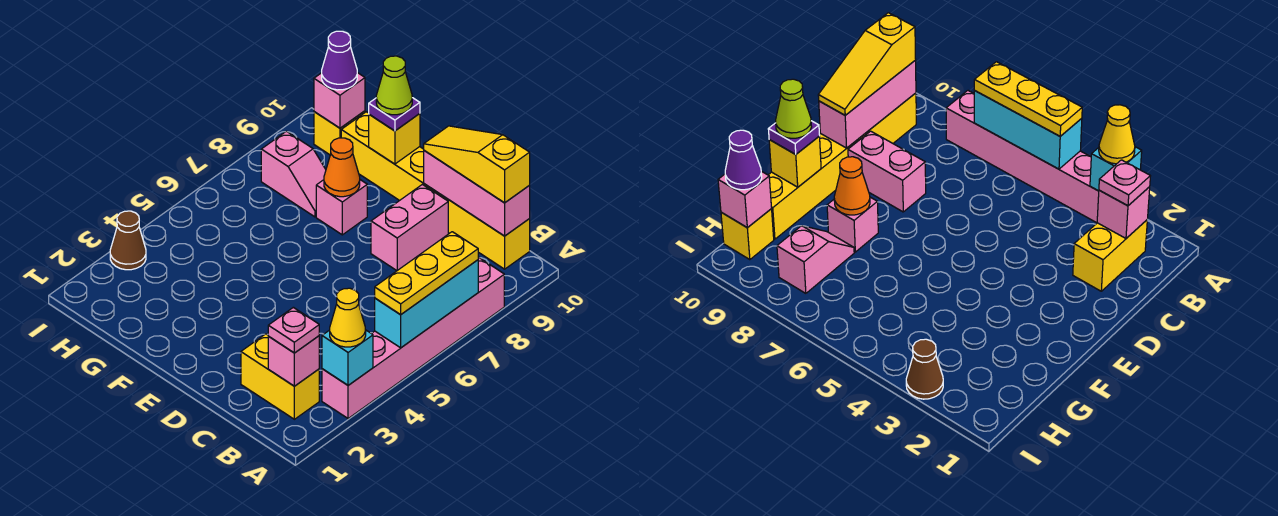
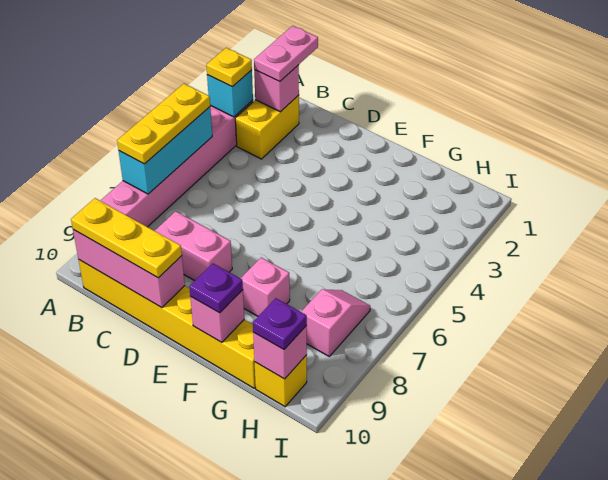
yellow cone A3 level 3 -> yellow plate A3 level 3
yellow brick B2:C2 level 1 -> yellow brick B2:B3 level 1
pink plate B2 level 3 -> pink plate B1:B2 level 3
yellow slope B10:D10 level 3 top B -> yellow plate B10:D10 level 3
pink brick D8:D9 level 1 -> pink brick C8:D8 level 1
orange cone F8 level 2 -> none
yellow brick F10 level 2 -> pink brick F10 level 2
lime cone F10 level 4 -> none
pink slope G8:H8 level 1 top H -> pink slope H7:H8 level 1 top 8
purple cone H10 level 3 -> purple plate H10 level 3
brown cone I3 level 1 -> none

